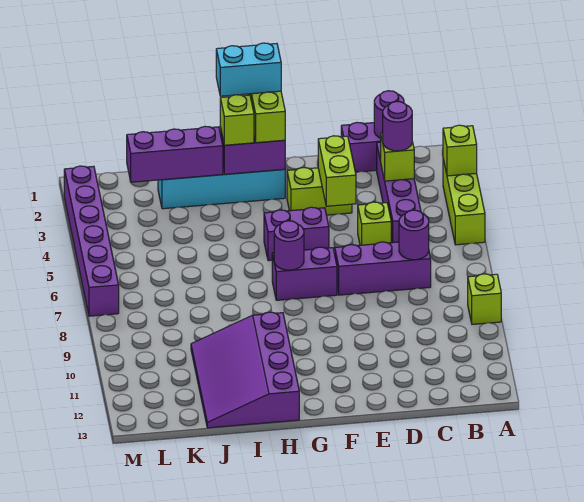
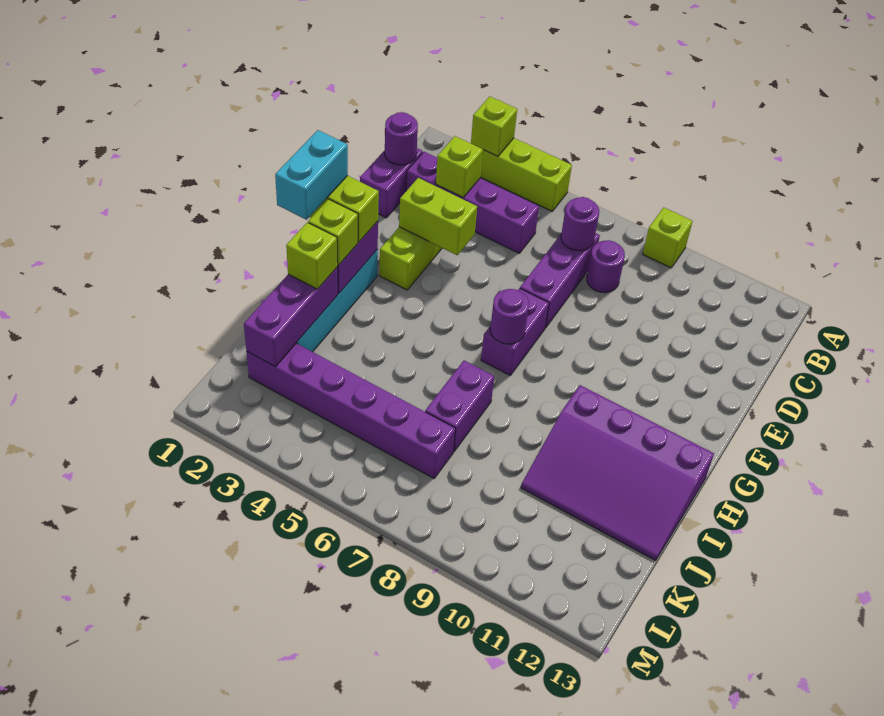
purple round brick C3 level 3 -> purple round brick C8 level 1
lime brick D5 level 1 -> lime brick I2 level 3
purple brick F5:G5 level 1 -> purple brick I7:J7 level 1
purple brick M2:M7 level 1 -> purple brick K2:K7 level 1

